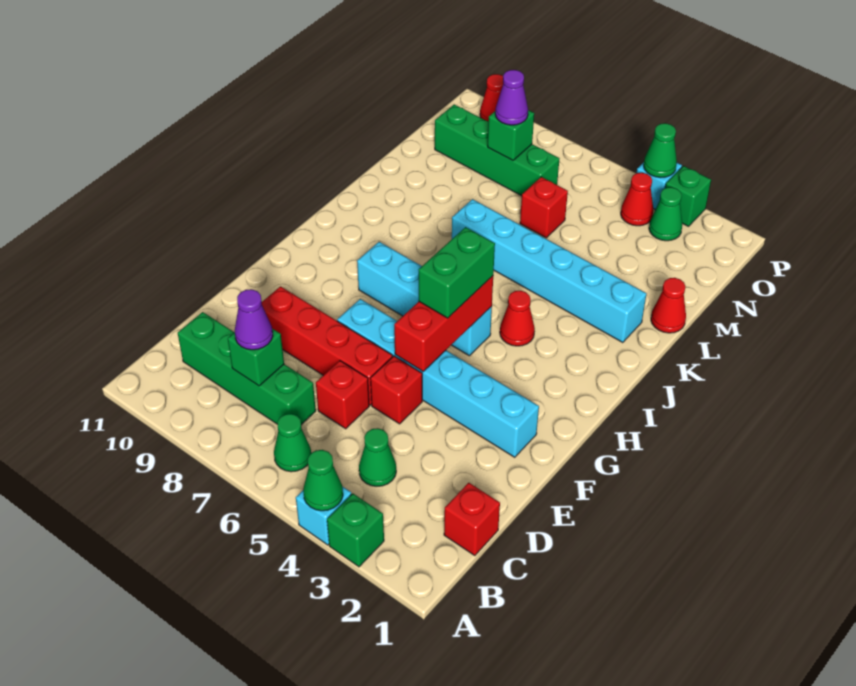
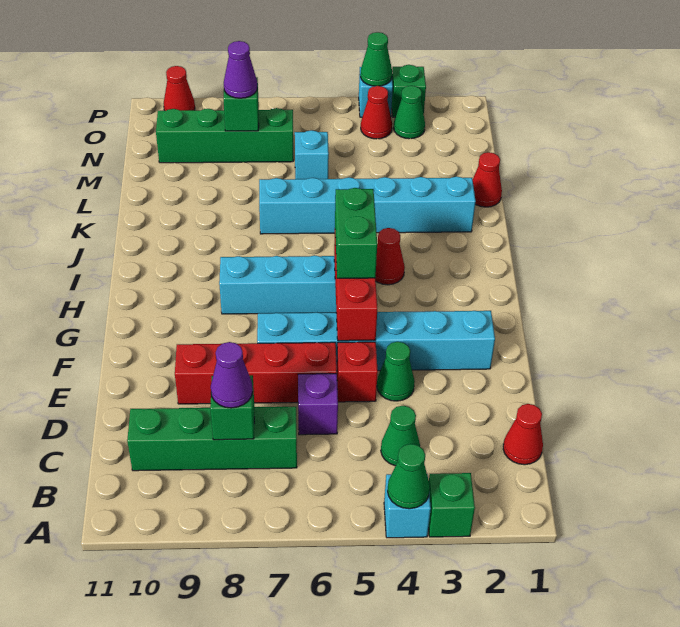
green cone B6 level 1 -> green cone E4 level 1
red brick C1 level 1 -> red cone C1 level 1
red brick D6 level 1 -> purple brick D6 level 1
red brick M6 level 1 -> cyan brick M6 level 1

